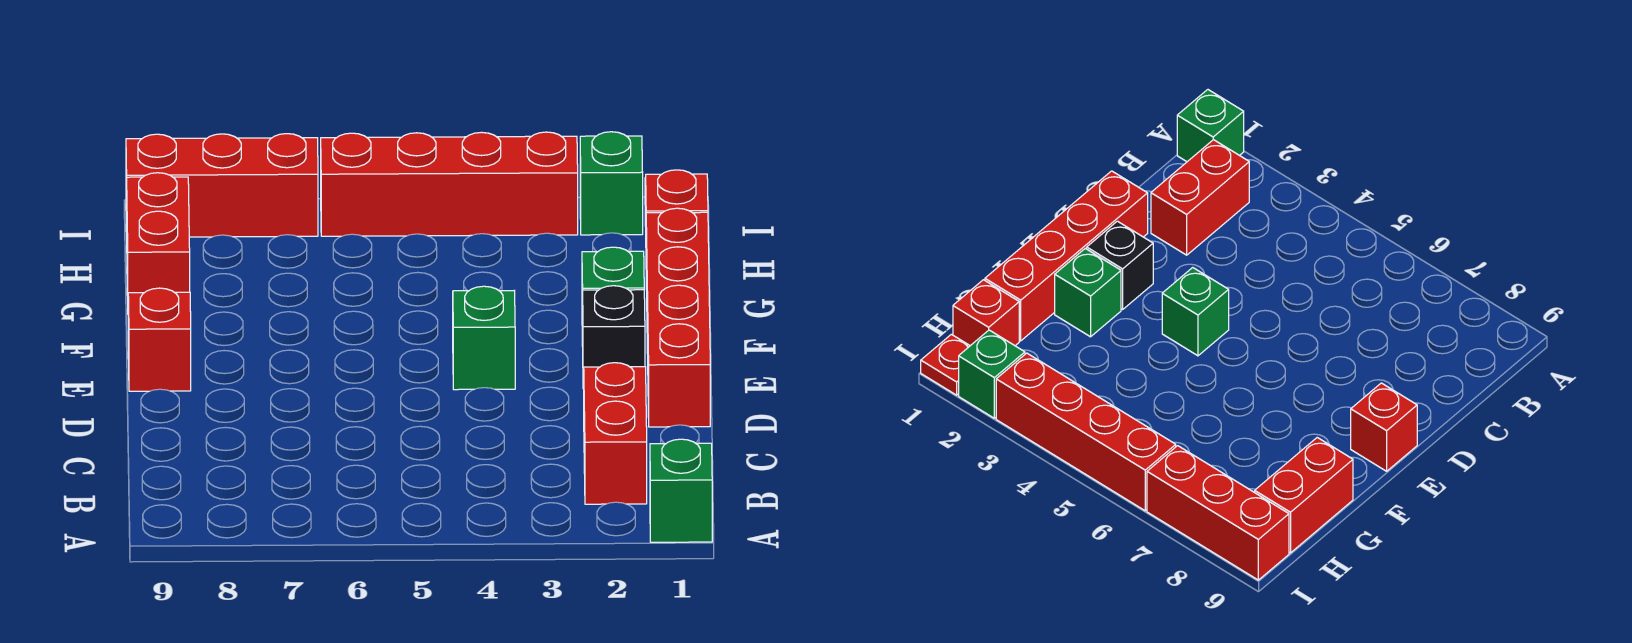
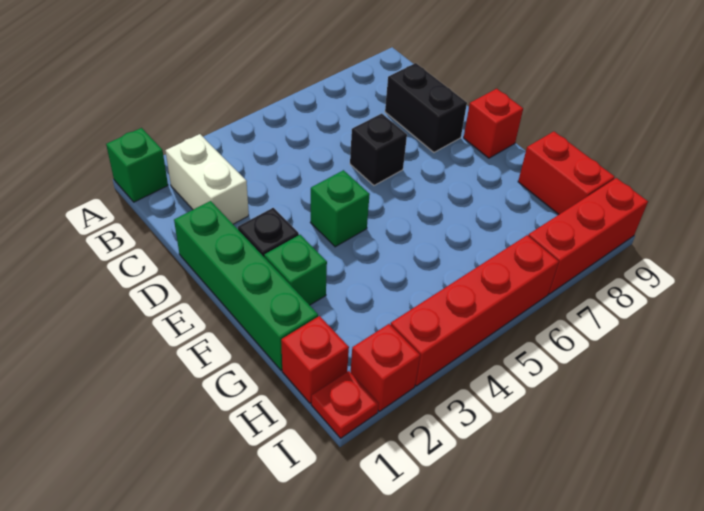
red brick B2:C2 level 1 -> white brick B2:C2 level 1
none -> black brick C8:D8 level 1
red brick D1:G1 level 1 -> green brick D1:G1 level 1
none -> black brick D6 level 1
green brick I2 level 1 -> red brick I2 level 1

